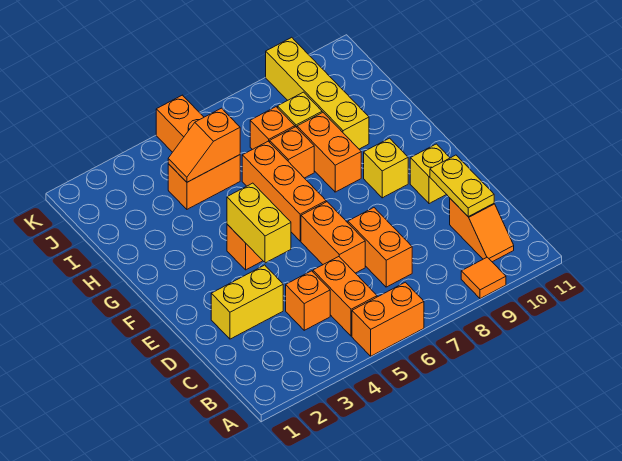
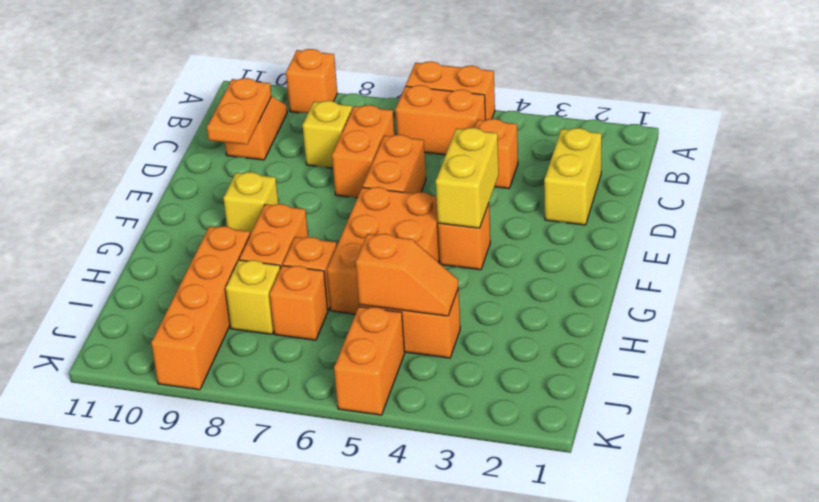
orange tile A9 level 1 -> orange brick A9 level 1
orange brick B5:C5 level 1 -> orange brick B5:B6 level 1
yellow plate C10:D10 level 2 -> orange plate C10:D10 level 2
yellow brick D2:D3 level 1 -> yellow brick C2:D2 level 1
yellow brick E10 level 1 -> yellow brick C8 level 1
orange brick F6:H6 level 1 -> orange brick F5:H6 level 1
yellow brick H9:K9 level 1 -> orange brick H9:K9 level 1

